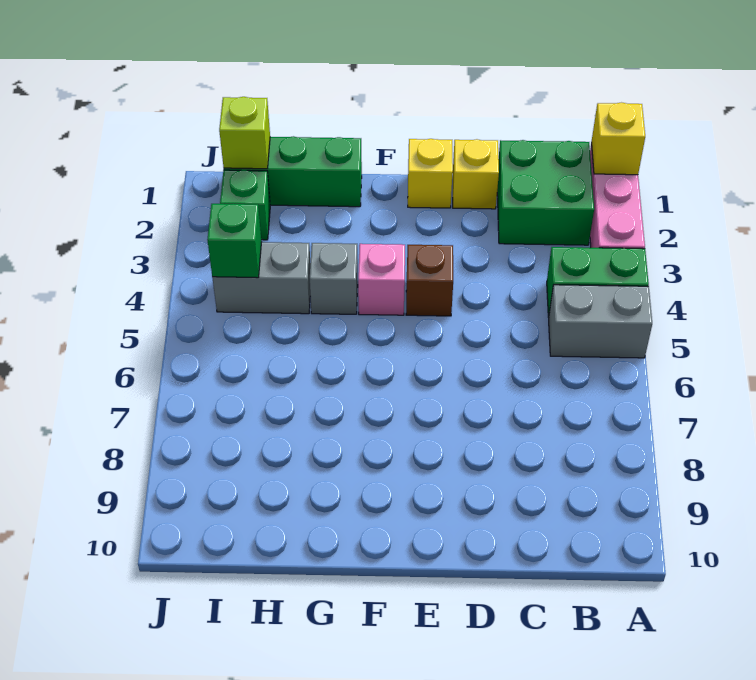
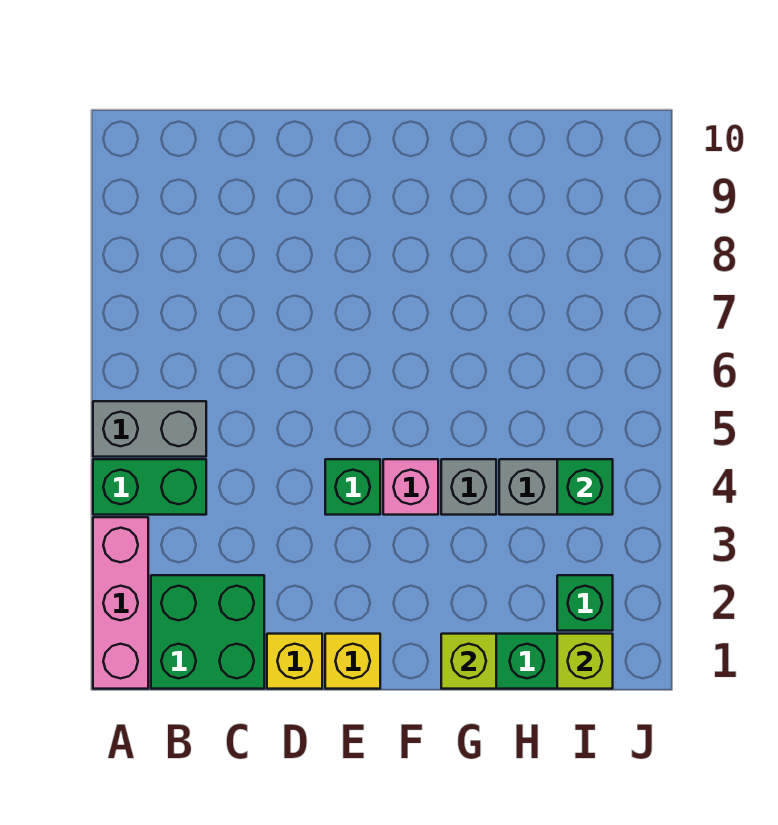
yellow brick A1 level 2 -> none
brown brick E4 level 1 -> green brick E4 level 1
none -> lime brick G1 level 2

